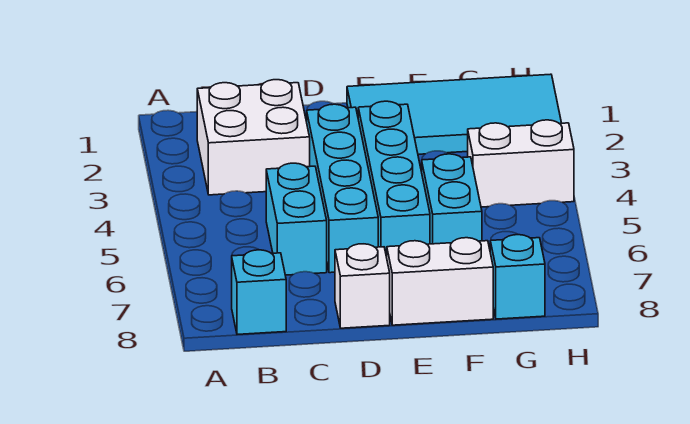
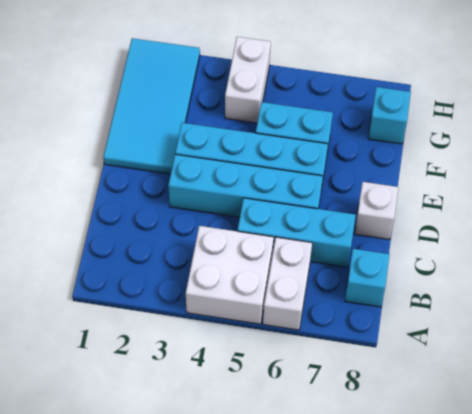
white brick B2:C3 level 1 -> white brick A4:B5 level 1
cyan brick C5:C6 level 1 -> cyan brick C5:C7 level 1
white brick E8:F8 level 1 -> white brick A6:B6 level 1

